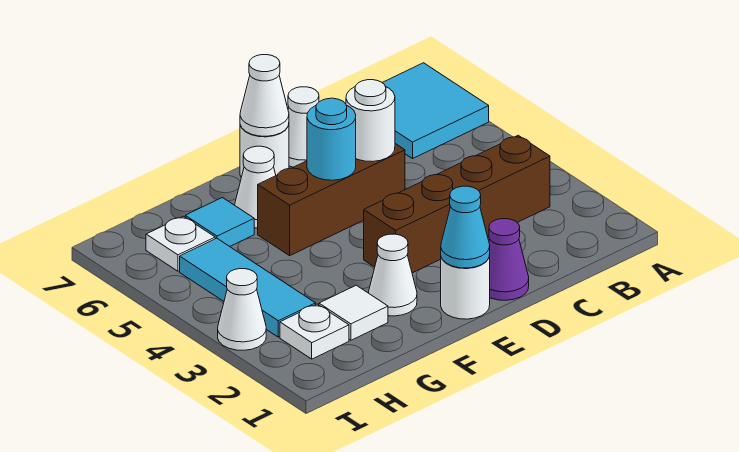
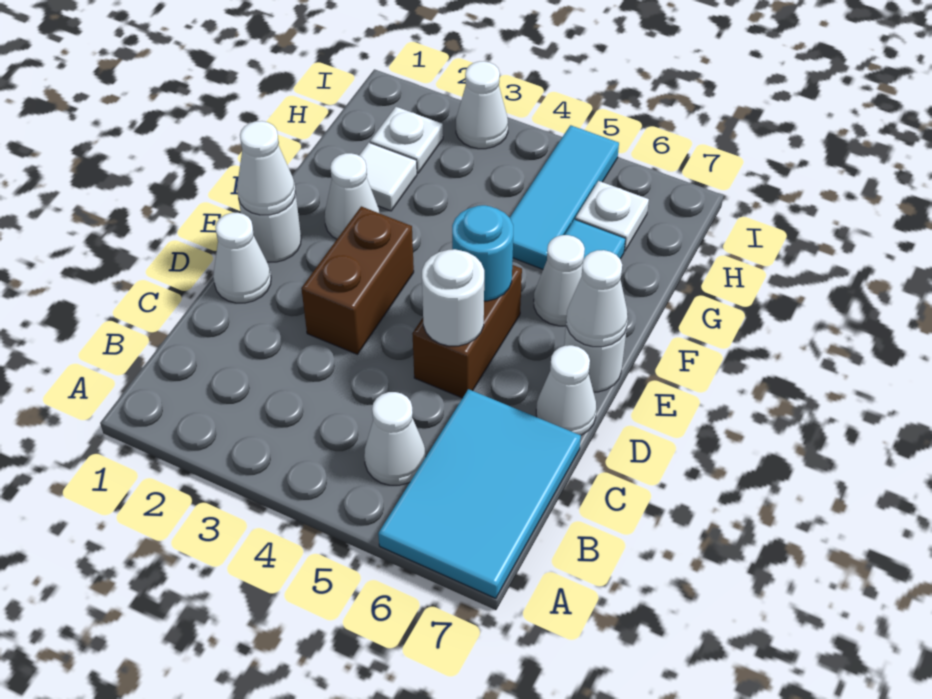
cyan tile A6:B7 level 1 -> cyan tile A6:C7 level 1
brown brick B3:E3 level 1 -> brown brick D3:E3 level 1
none -> white cone B5 level 1
purple cone D1 level 1 -> white cone D1 level 1
brown brick D5:F5 level 1 -> brown brick D5:E5 level 1
cyan cone E1 level 2 -> white cone E1 level 2
cyan tile H3:H5 level 1 -> cyan tile G5:I5 level 1

